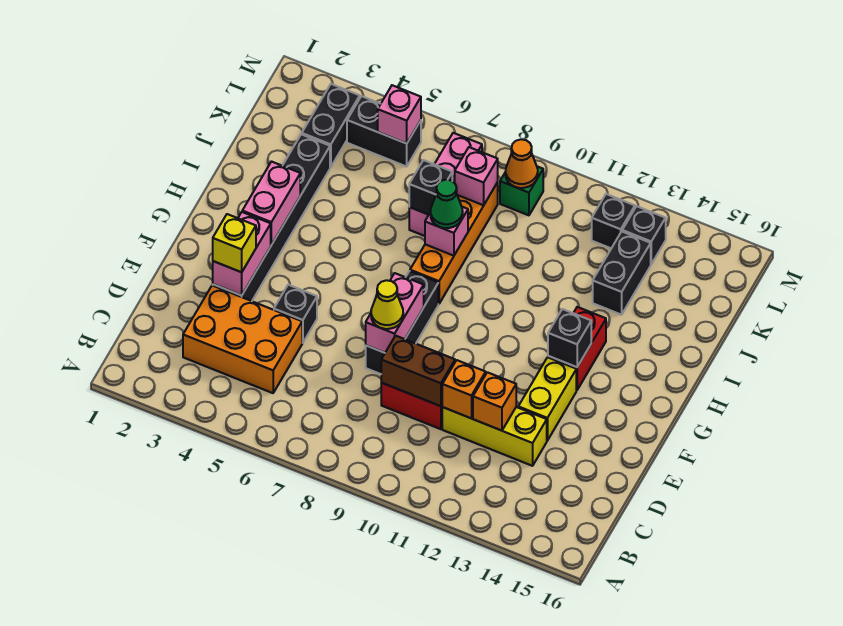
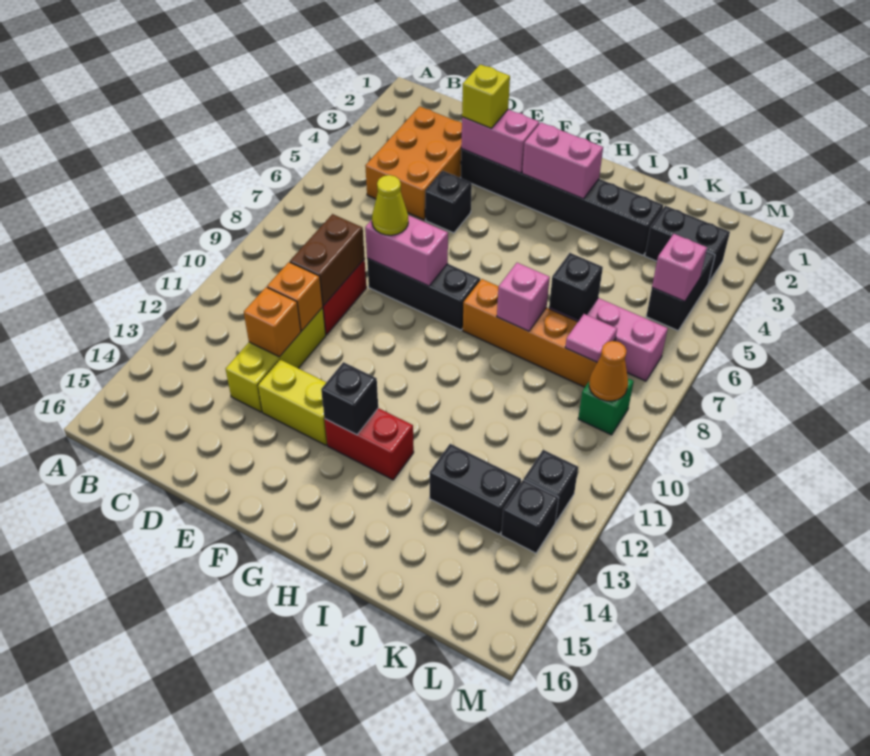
green cone I8 level 3 -> none
pink brick K8 level 2 -> pink tile K8 level 2

